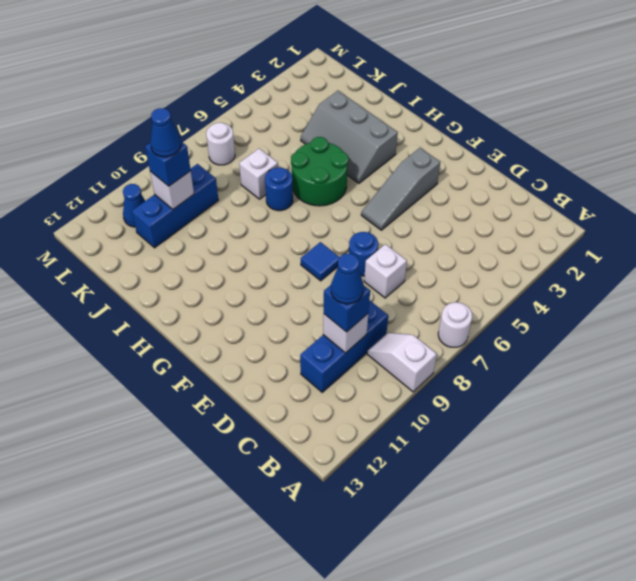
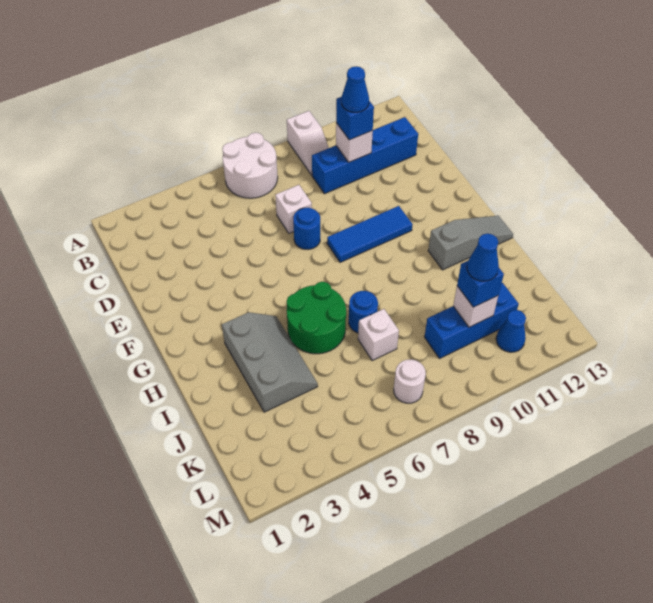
white round brick A7 level 1 -> white round brick A6:B7 level 1
blue brick C9:C11 level 1 -> blue brick C9:C12 level 1
grey slope F3:F5 level 1 top 3 -> grey slope H11:H13 level 1 top 11
blue tile F8 level 1 -> blue tile F8:F10 level 1

